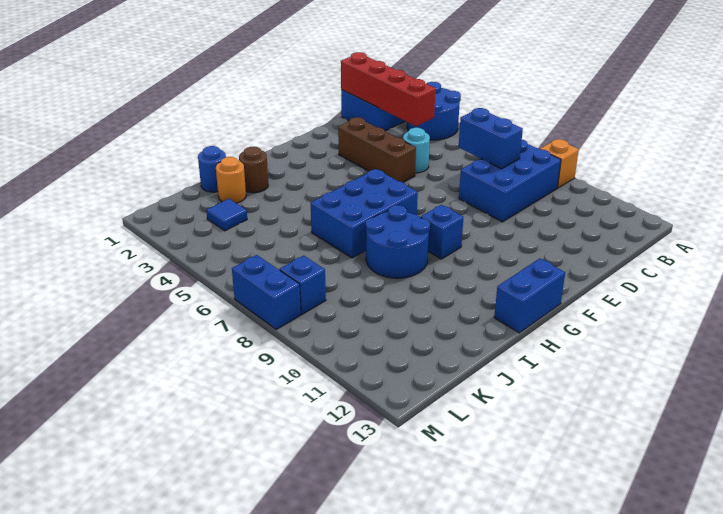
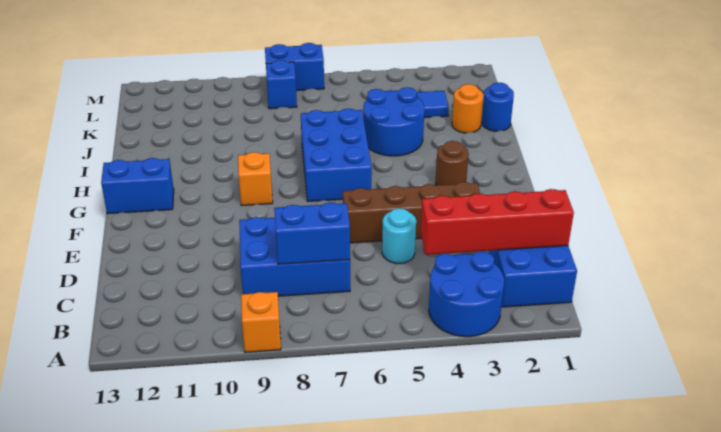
blue brick B8:D9 level 1 -> blue brick C7:D9 level 1
brown brick E3:E5 level 1 -> brown brick E3:E6 level 1
blue brick G9 level 1 -> orange brick G9 level 1
blue brick G13:H13 level 1 -> blue brick G12:G13 level 1
blue round brick H8:I9 level 1 -> blue round brick I4:J5 level 1
brown round brick I2 level 1 -> brown round brick G3 level 1

